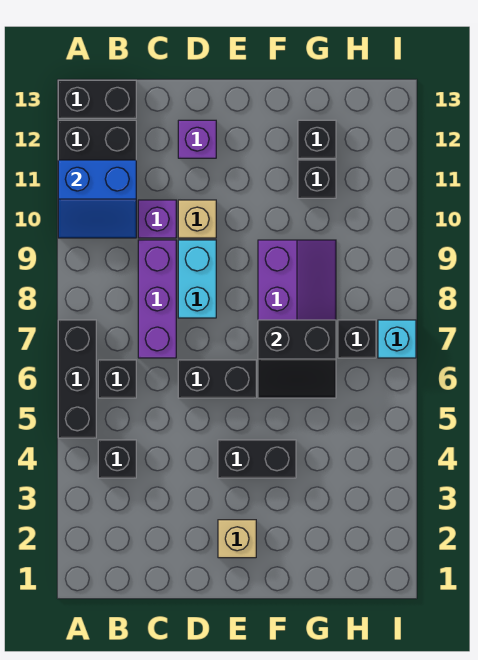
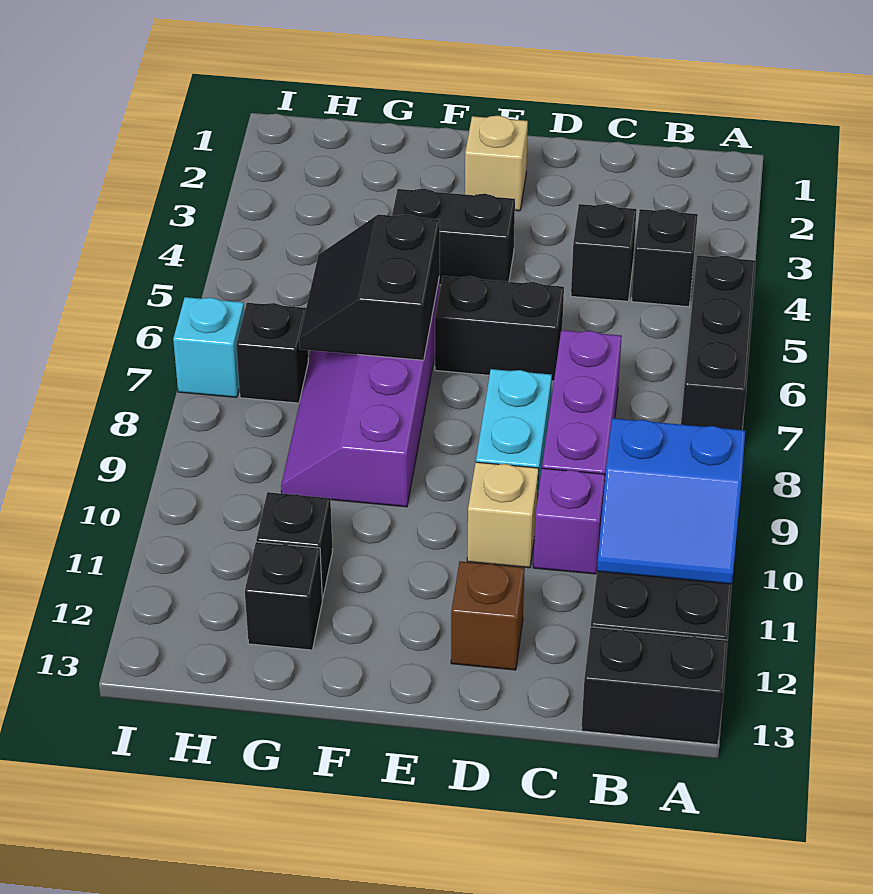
blue slope A10:B11 level 2 top 11 -> blue slope A10:B11 level 2 top 10
black brick B6 level 1 -> black brick C4 level 1
purple brick D12 level 1 -> brown brick D12 level 1
black slope F6:G7 level 2 top 7 -> black slope F6:G7 level 2 top F

